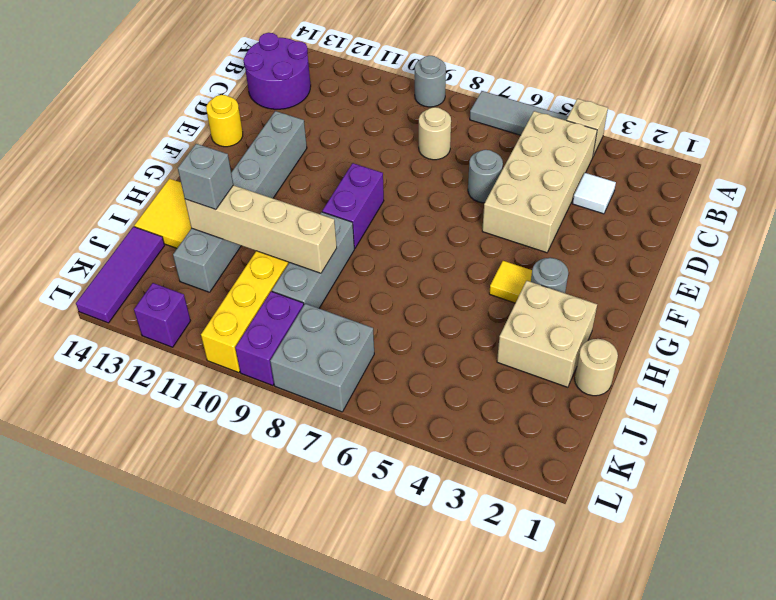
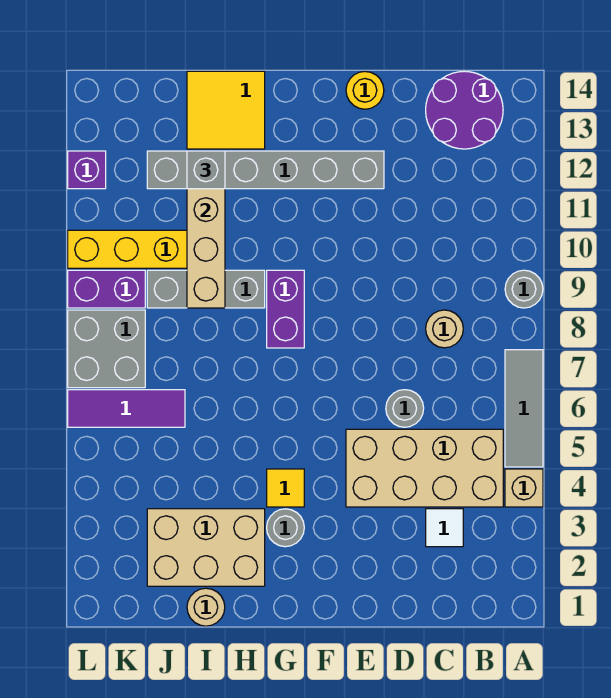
purple brick F9:G9 level 1 -> purple brick G8:G9 level 1
tan brick H2:I3 level 1 -> tan brick H2:J3 level 1
purple tile J14:L14 level 1 -> purple tile J6:L6 level 1

